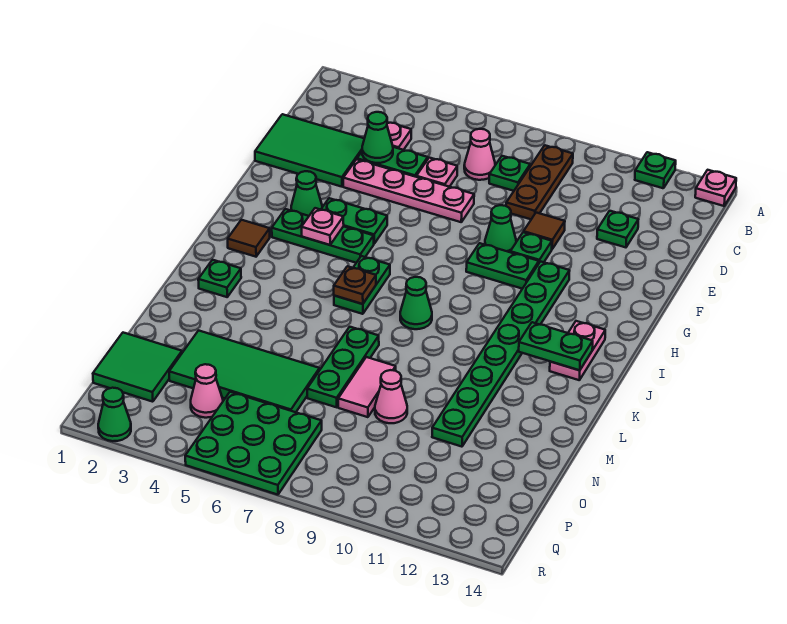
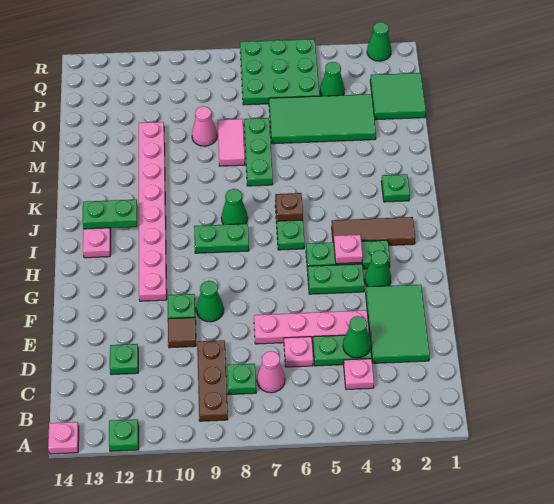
green tile D1:E3 level 1 -> green tile D2:F3 level 1
green plate G9:G10 level 1 -> green plate I8:I9 level 1
green plate G11:N11 level 1 -> pink plate G11:N11 level 1
brown tile I2 level 1 -> brown tile I2:I4 level 1
pink cone P4 level 1 -> green cone P4 level 1

